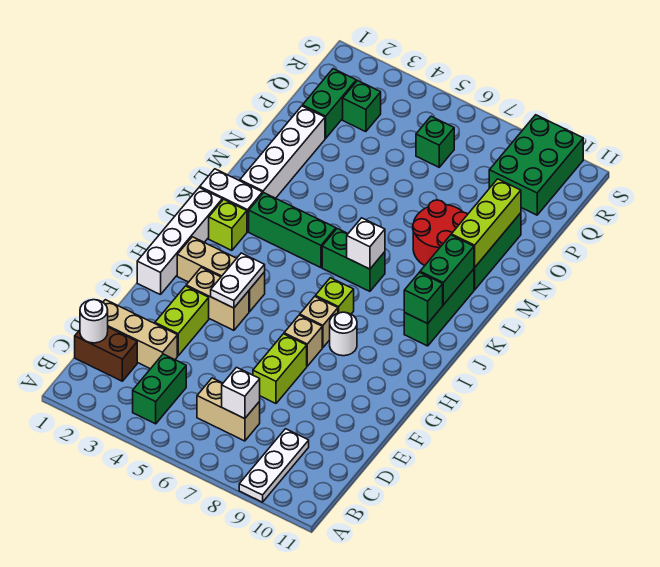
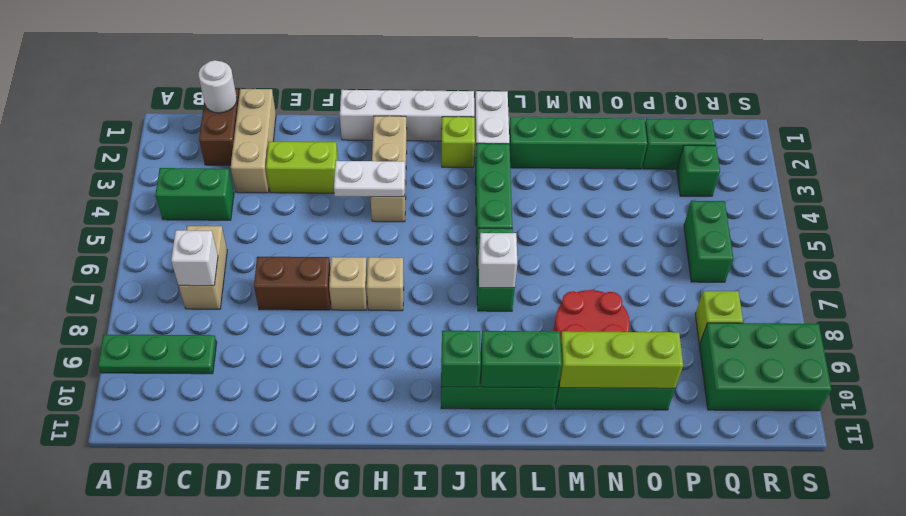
white plate A9:C9 level 1 -> green plate A9:C9 level 1
lime brick E7:F7 level 1 -> brown brick E7:F7 level 1
tan brick G3:G4 level 1 -> none
white round brick H8 level 1 -> none
lime brick I7 level 1 -> lime brick Q8 level 1
white brick L2:O2 level 1 -> green brick L2:O2 level 1
green brick Q6 level 1 -> green brick Q5:Q6 level 1

